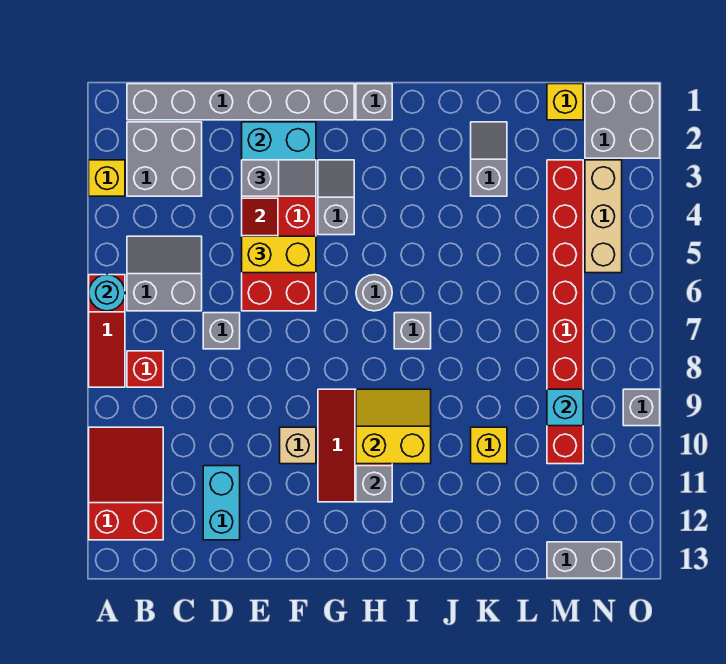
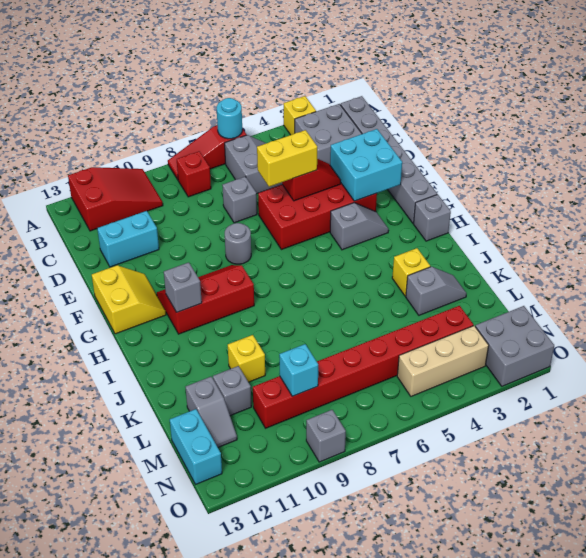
grey slope E3:F3 level 3 top E -> grey slope L12:M12 level 1 top L
yellow brick E5:F5 level 3 -> yellow brick E5:E6 level 3
tan brick F10 level 1 -> none
grey round brick H6 level 1 -> grey round brick F8 level 1
yellow slope H9:I10 level 2 top 10 -> yellow slope F12:G13 level 1 top 13
grey brick I7 level 1 -> grey brick L11 level 1
yellow brick M1 level 1 -> yellow brick J3 level 1
grey brick M13:N13 level 1 -> cyan brick M13:N13 level 1

